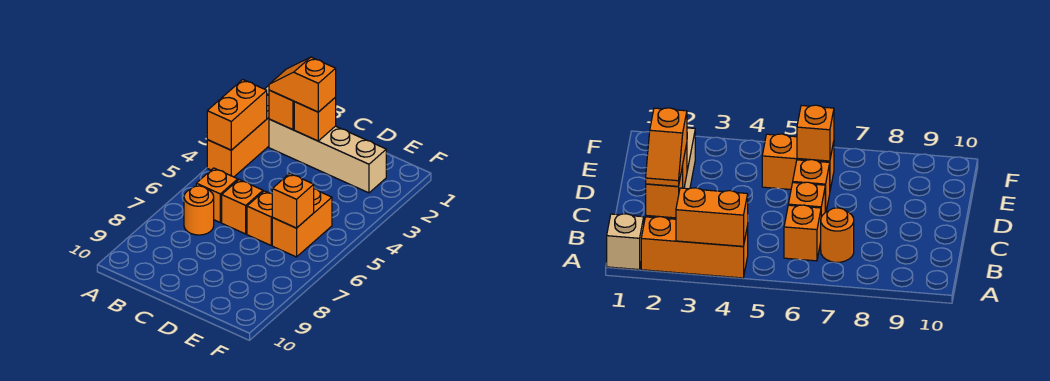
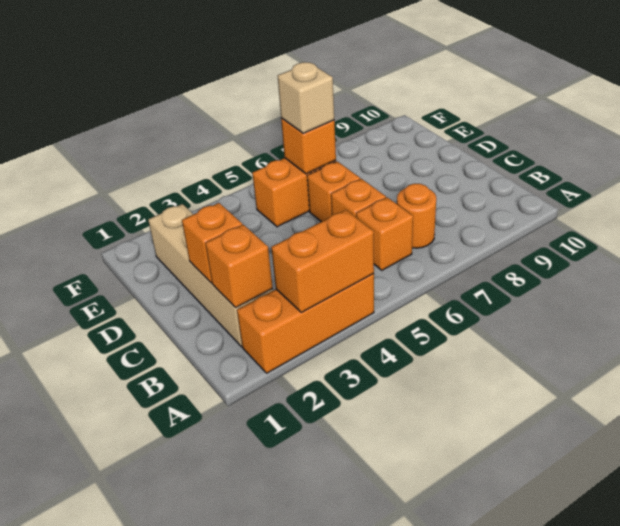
tan brick A1 level 1 -> tan brick E6 level 3
orange slope B2:C2 level 3 top C -> none

